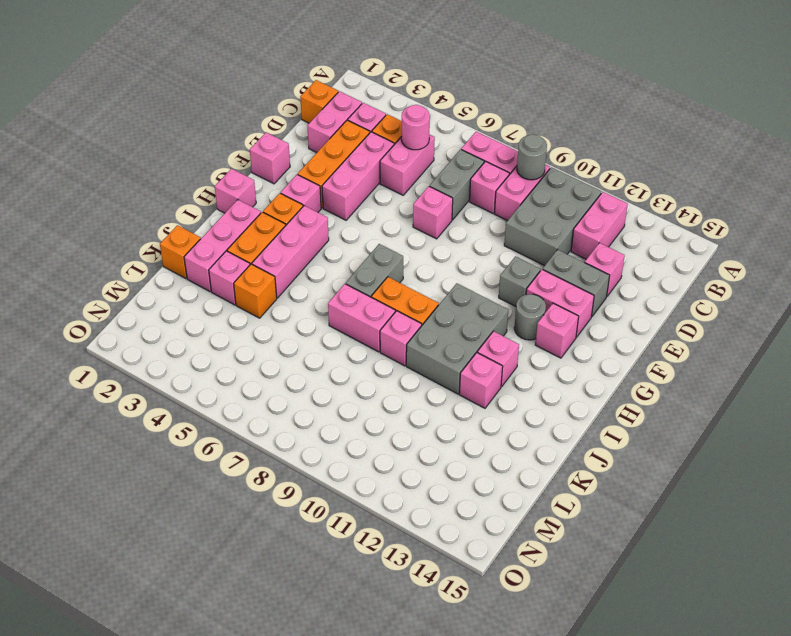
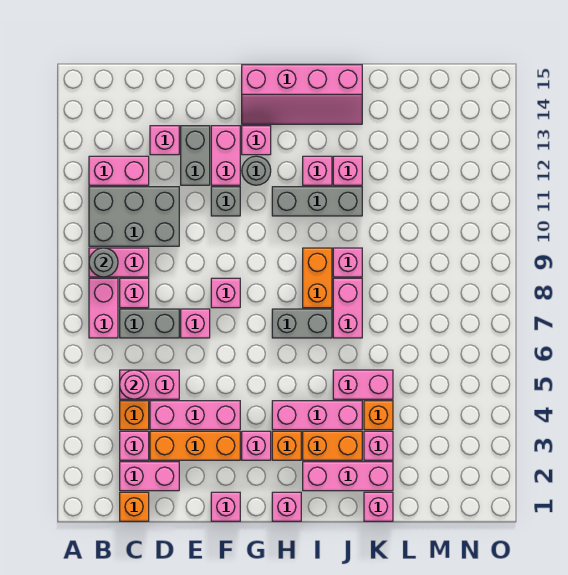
none -> pink brick F8 level 1
none -> pink slope G14:J15 level 1 top 15
grey brick H10:J11 level 1 -> grey brick H11:J11 level 1
none -> pink brick J5:K5 level 1
orange brick K1 level 1 -> pink brick K1 level 1

